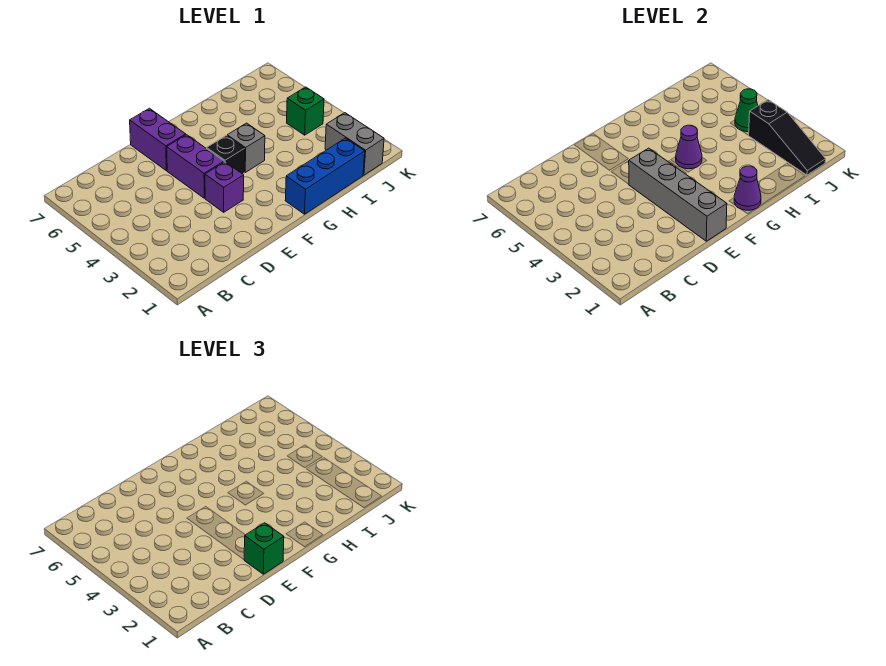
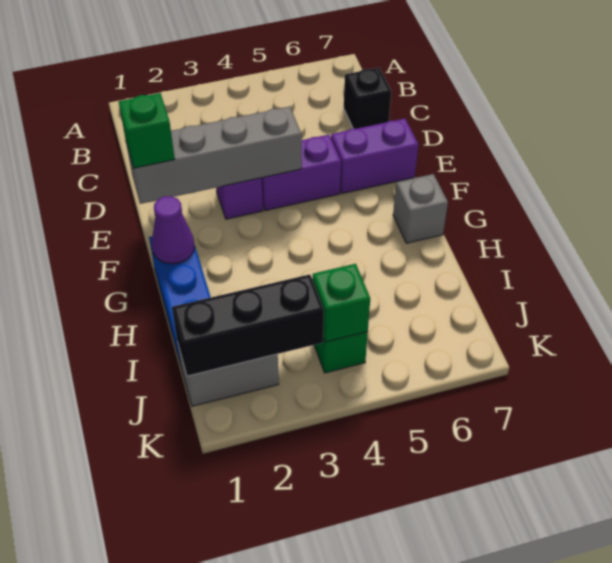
black brick F4 level 1 -> black brick C7 level 1
grey brick G4 level 1 -> grey brick G7 level 1
purple cone G4 level 2 -> none
black slope J1:J3 level 2 top 3 -> black brick J1:J3 level 2
green cone J4 level 2 -> green brick J4 level 2

